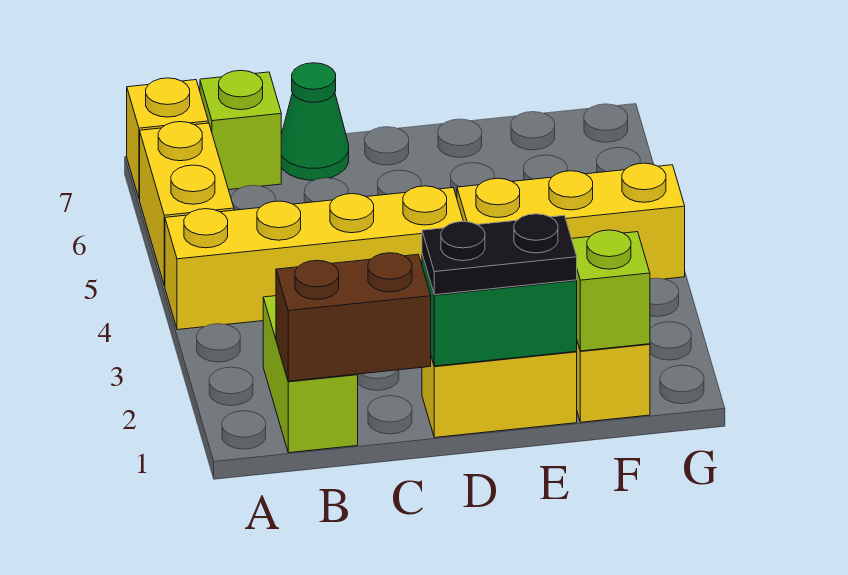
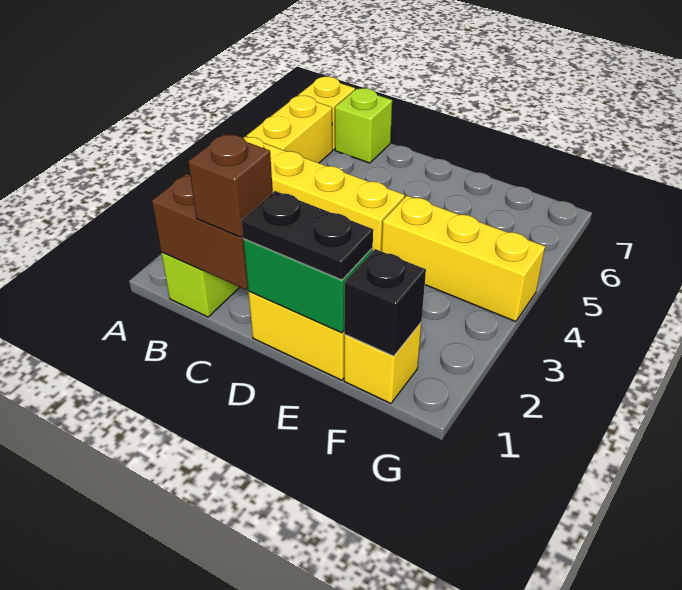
none -> brown brick C1 level 3
green cone C7 level 1 -> none
lime brick F1 level 2 -> black brick F1 level 2

